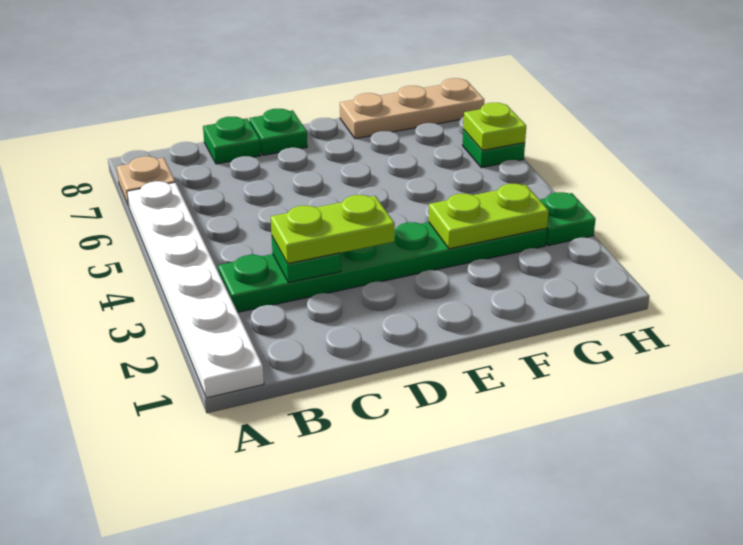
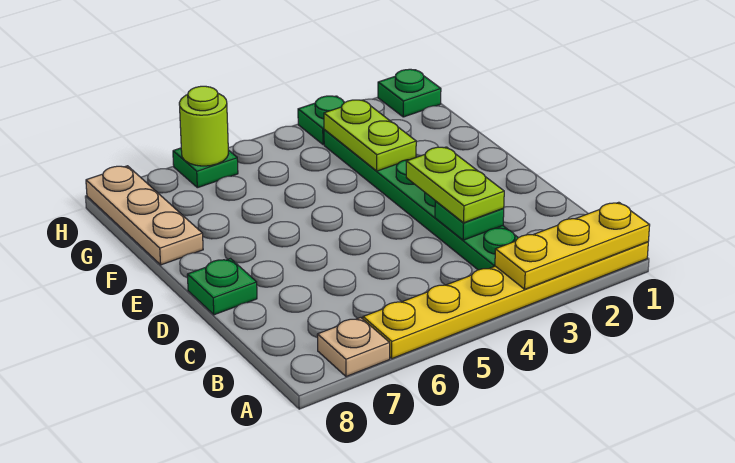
white plate A1:A6 level 1 -> yellow plate A1:A6 level 1
none -> yellow plate A1:A3 level 2
green plate C8 level 1 -> green plate H1 level 1
lime plate H6 level 2 -> lime round brick H6 level 2

